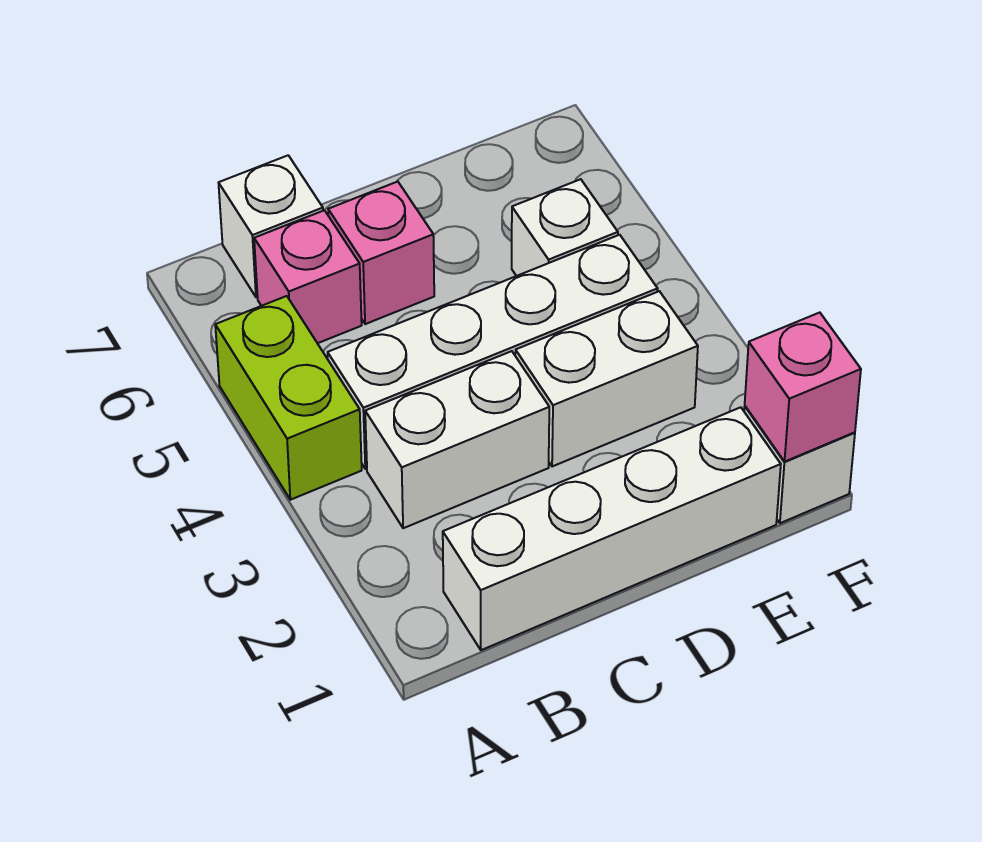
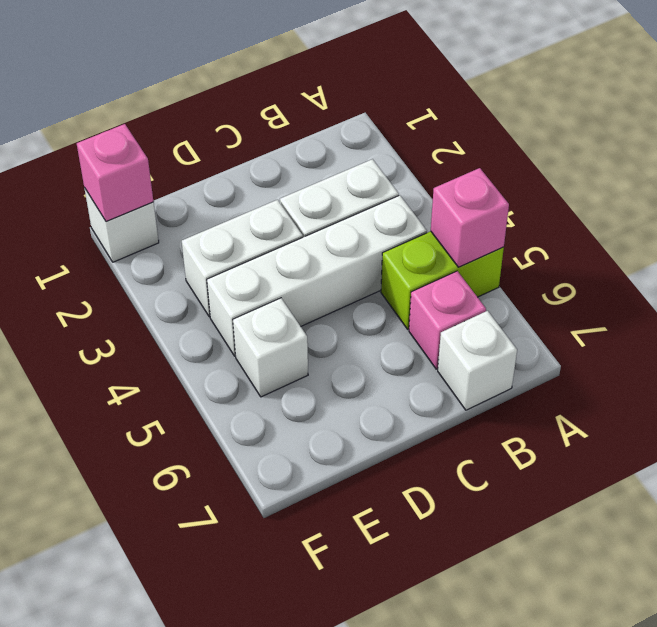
lime brick A4:A5 level 1 -> lime brick A5:B5 level 1
white brick B1:E1 level 1 -> none
pink brick C6 level 1 -> pink brick A5 level 2

